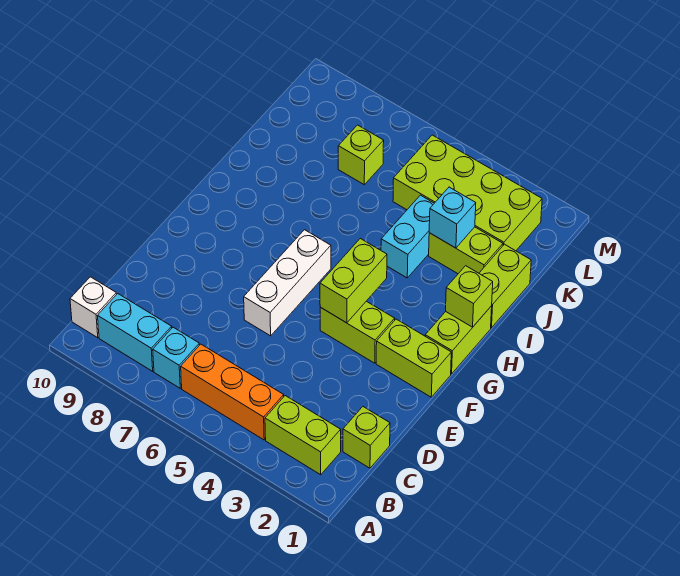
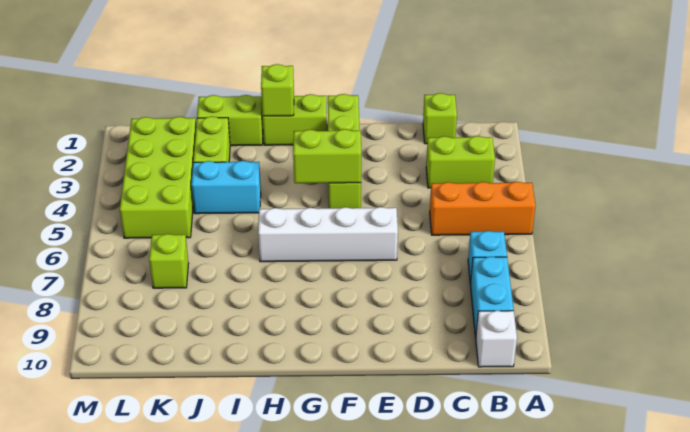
lime brick B2:B3 level 1 -> lime brick B3:C3 level 1
orange brick B4:B6 level 1 -> orange brick A5:C5 level 1
white brick E6:G6 level 1 -> white brick E6:H6 level 1
cyan brick J3 level 2 -> none

